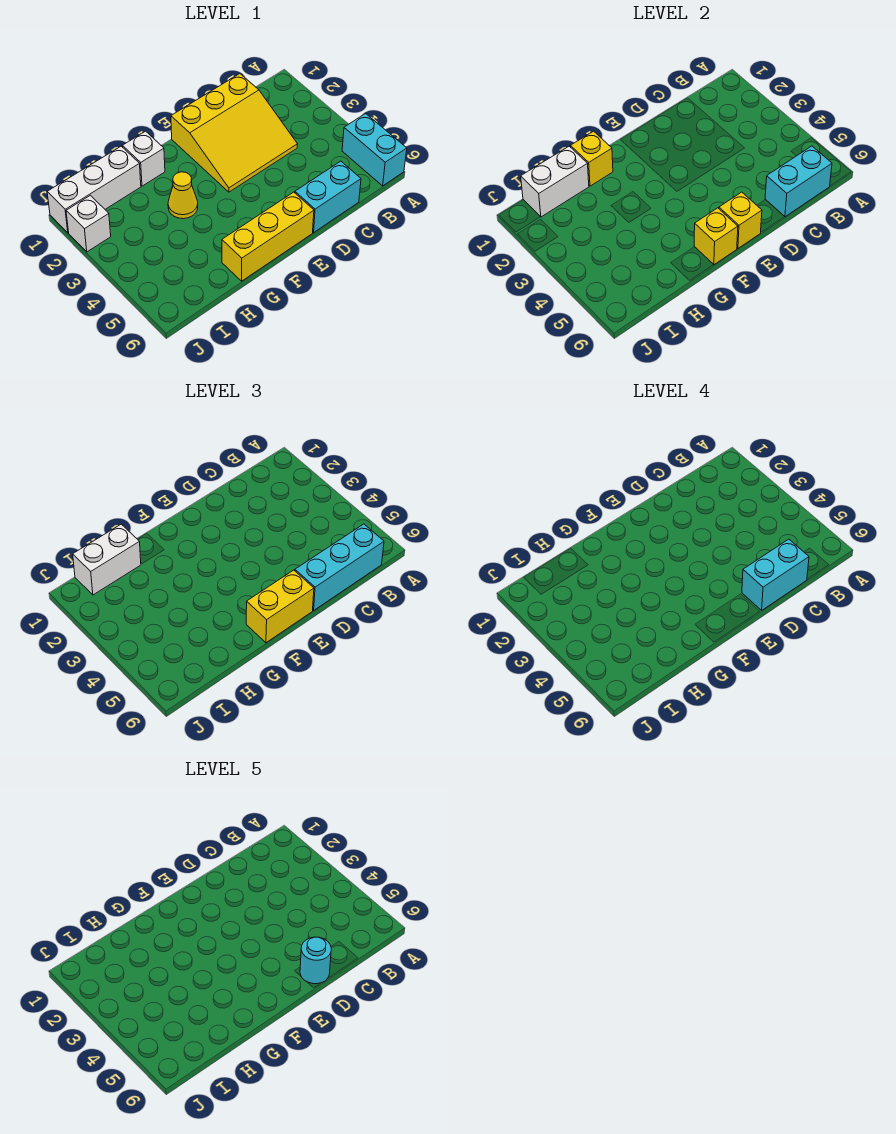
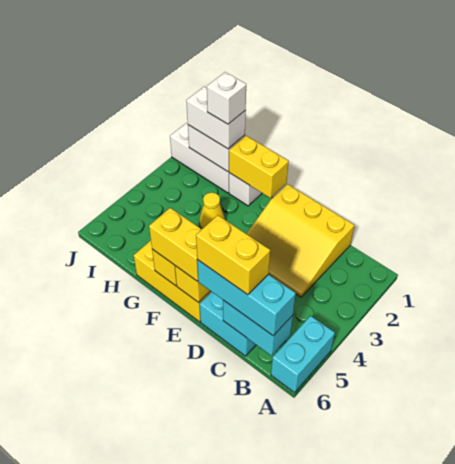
cyan brick C6:D6 level 4 -> yellow brick C6:D6 level 4
cyan round brick D6 level 5 -> none
yellow brick G1 level 2 -> yellow brick F1:G1 level 2
white brick J2 level 1 -> white brick H1 level 4

